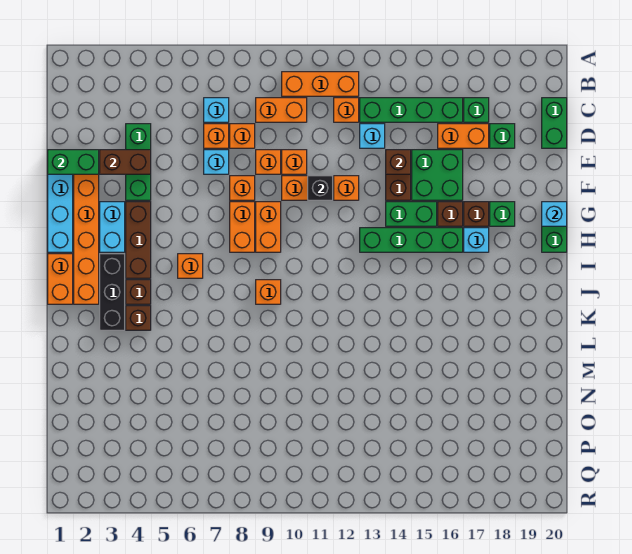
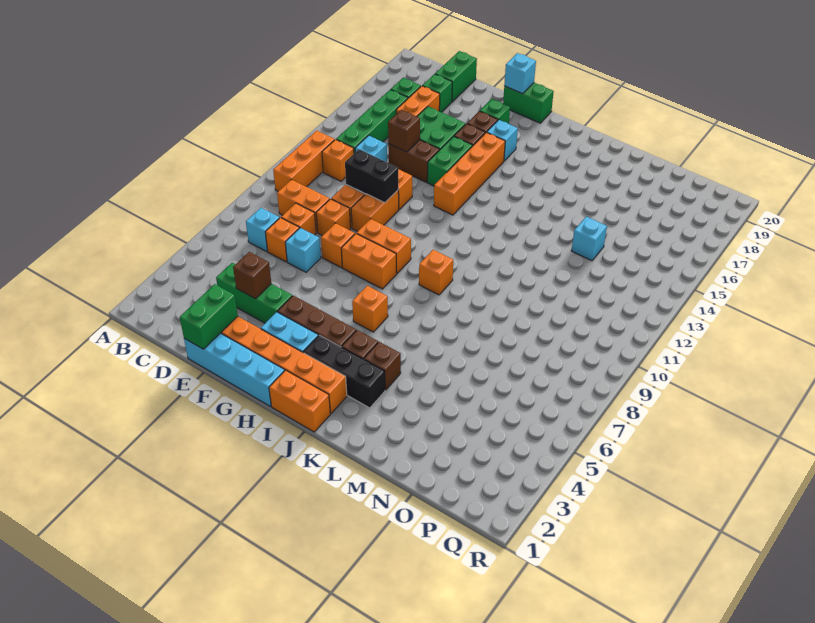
orange brick C9:C10 level 1 -> orange brick C9:D9 level 1
green brick C20:D20 level 1 -> green brick D19:D20 level 1
brown brick E3:E4 level 2 -> brown brick E4 level 2
black brick F11 level 2 -> black brick E11:F11 level 2
green brick H13:H16 level 1 -> orange brick H13:H16 level 1
none -> cyan brick N14 level 1

